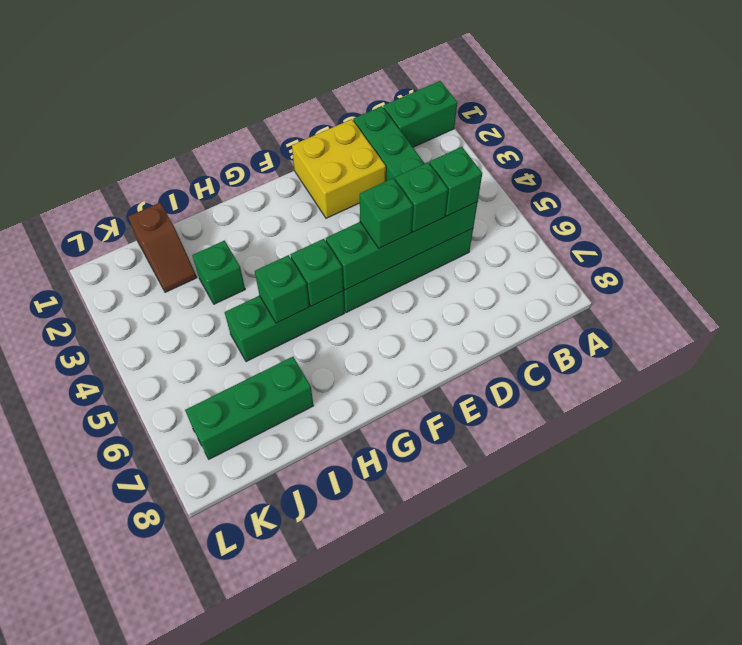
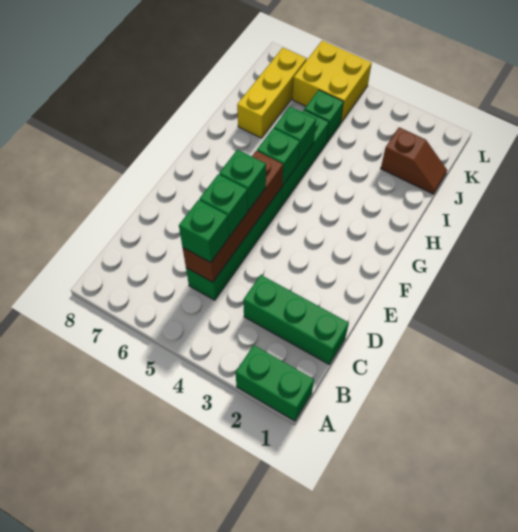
green brick A1:B1 level 1 -> green brick A1:A2 level 1
green brick C5:F5 level 2 -> brown brick C5:F5 level 2
yellow brick D1:E2 level 1 -> yellow brick K5:L6 level 1
green brick I3 level 1 -> green brick J5 level 1
green brick I7:K7 level 1 -> yellow brick I7:K7 level 1
brown slope J1:J2 level 1 top 1 -> brown slope J1:J2 level 1 top 2

